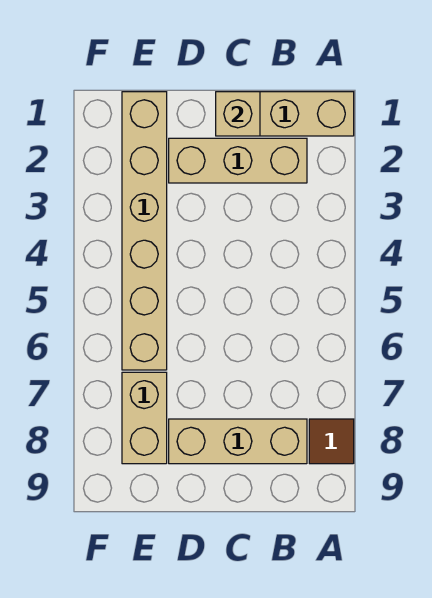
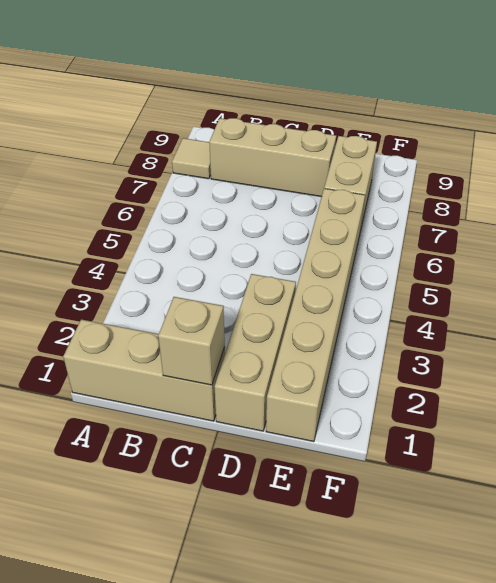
brown tile A8 level 1 -> tan tile A8 level 1
tan brick B2:D2 level 1 -> tan brick D1:D3 level 1

